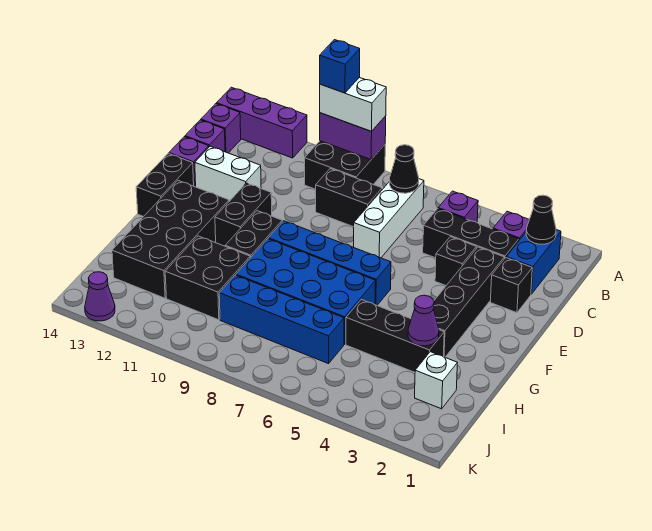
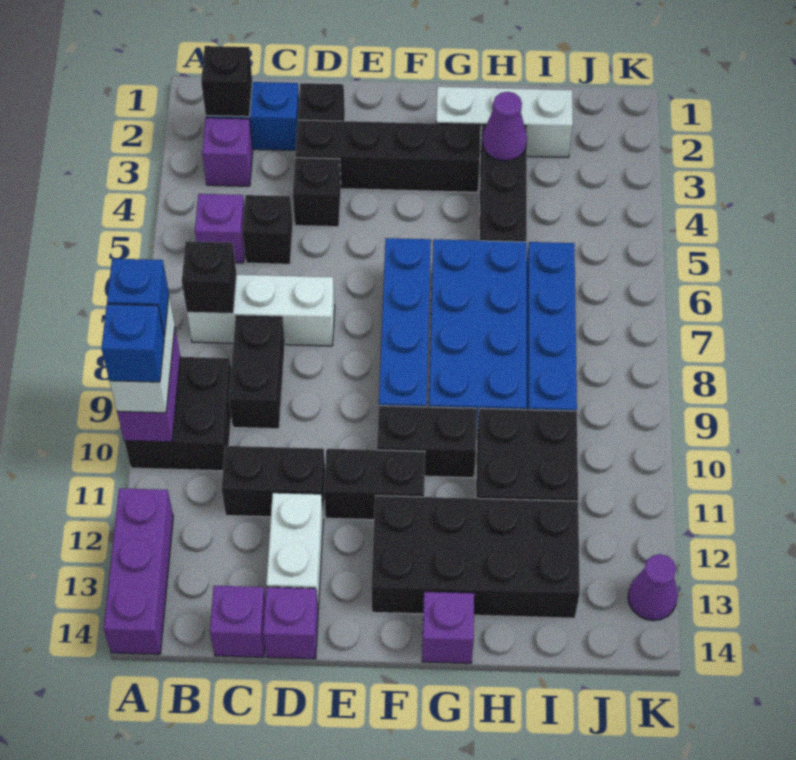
none -> blue brick A9 level 4
black cone B2 level 2 -> black brick B2 level 2
black cone B7 level 2 -> black brick B7 level 2
purple brick B14 level 1 -> purple brick G14 level 1
black brick C3:C5 level 1 -> black brick C5 level 1
black brick E14:F14 level 1 -> black brick C11:D11 level 1
white brick I2 level 1 -> white brick G2:I2 level 1

